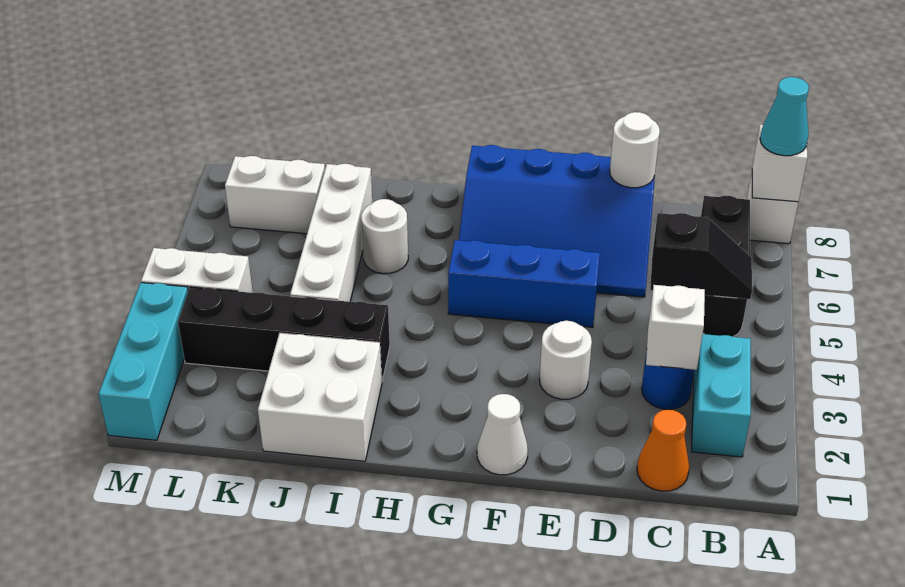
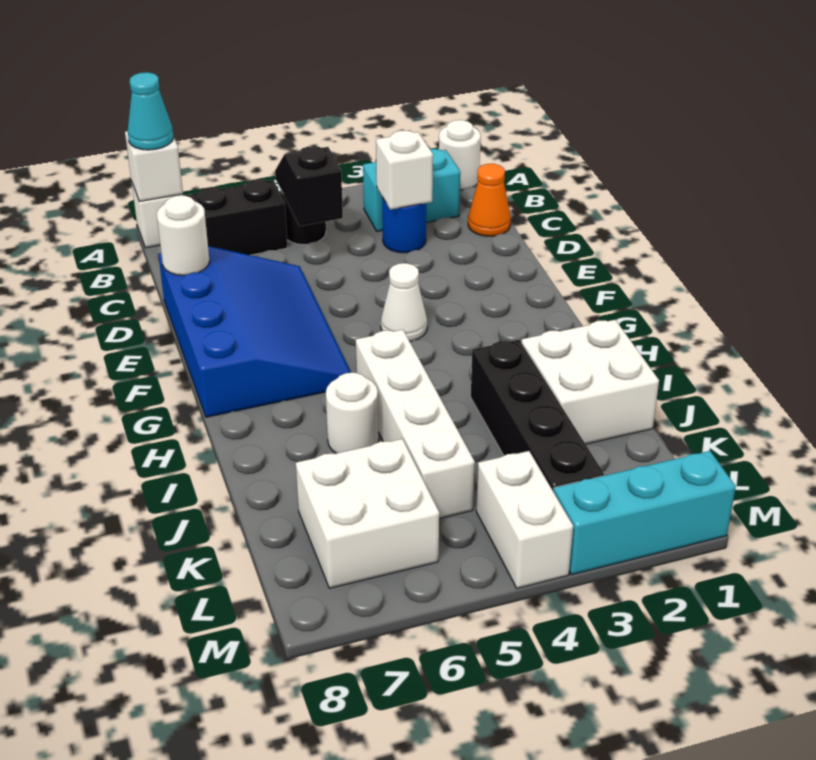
white round brick E3 level 1 -> white round brick A1 level 1
blue brick E5:G5 level 1 -> none
white cone F1 level 1 -> white cone F4 level 1
white brick J4:J7 level 1 -> white brick H5:K5 level 1
white brick K7:L7 level 1 -> white brick K6:L7 level 1

